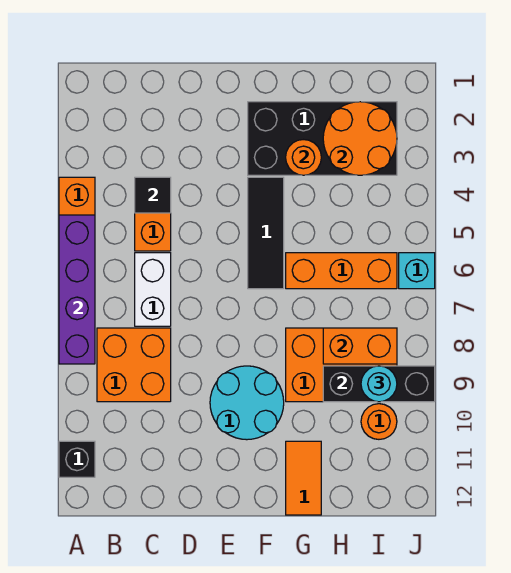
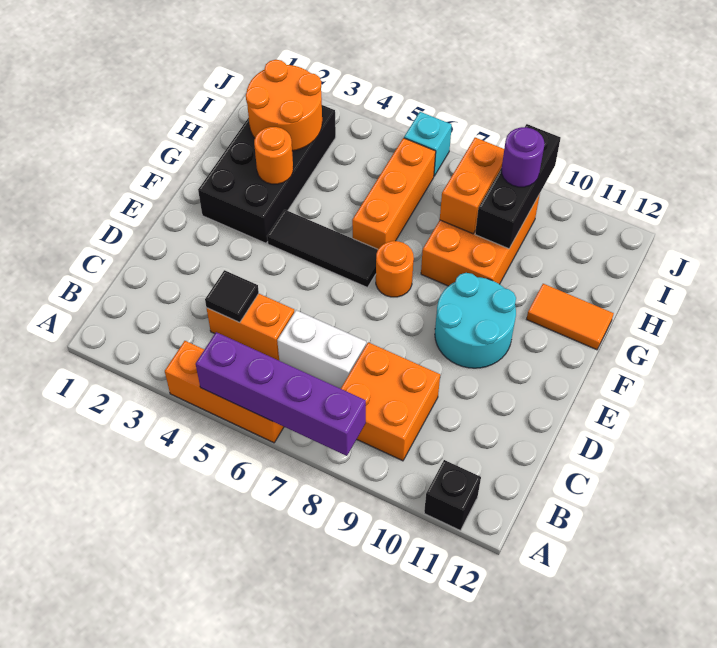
cyan round brick I9 level 3 -> purple round brick I9 level 3
orange round brick I10 level 1 -> orange round brick F7 level 1

